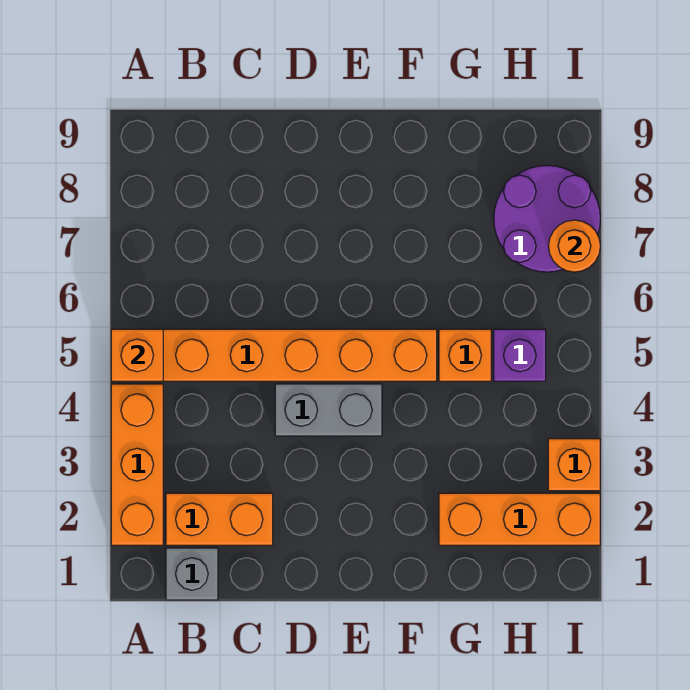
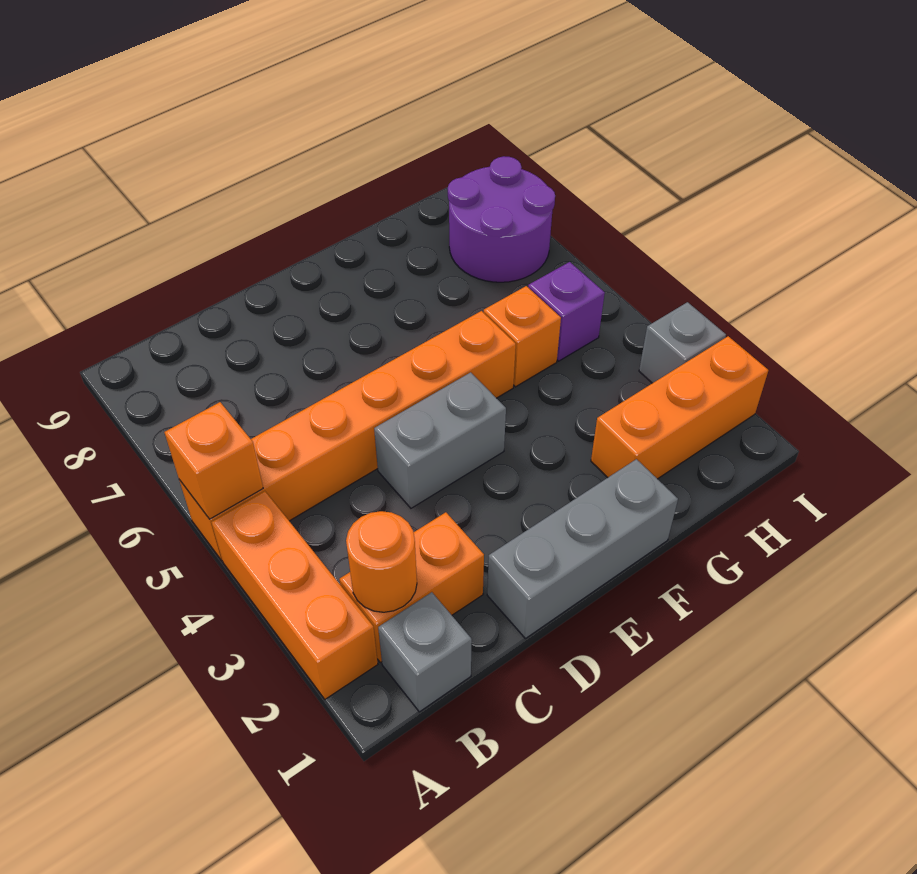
none -> grey brick D1:F1 level 1
orange brick I3 level 1 -> grey brick I3 level 1
orange round brick I7 level 2 -> orange round brick B2 level 2

